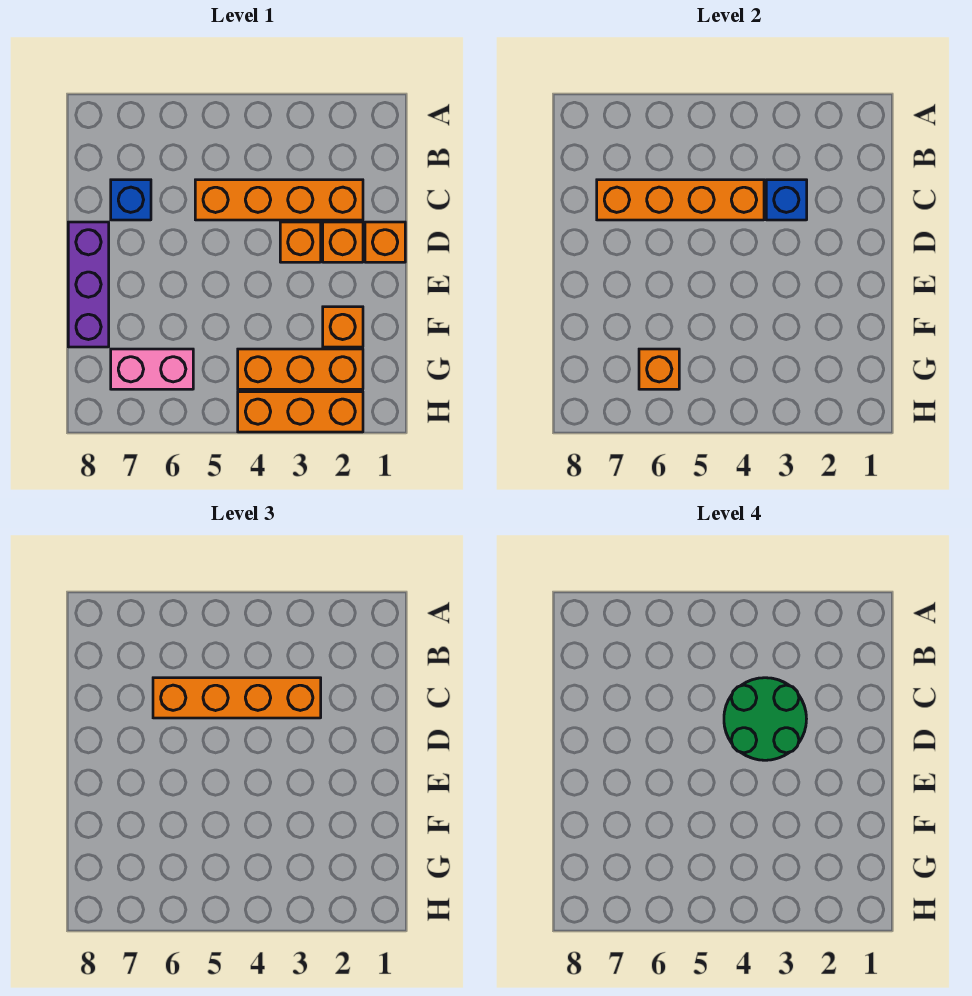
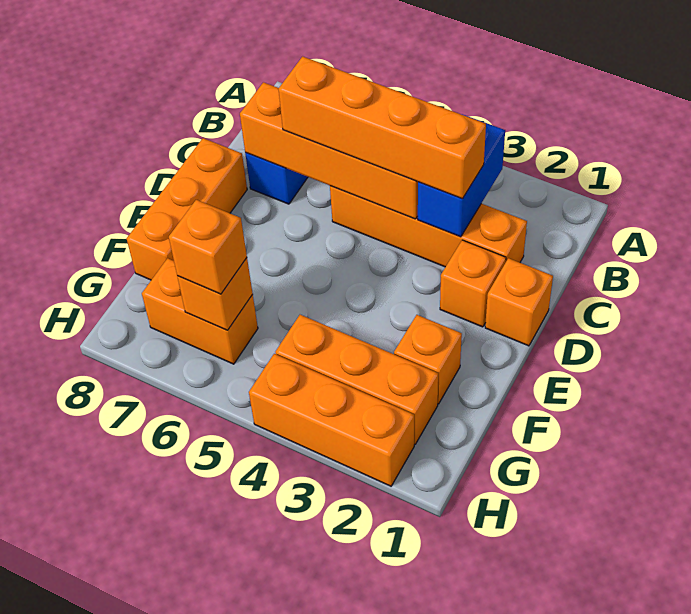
blue brick C3 level 2 -> blue brick B3:C3 level 2
green round brick C3:D4 level 4 -> none
orange brick D3 level 1 -> orange brick G6 level 3
purple brick D8:F8 level 1 -> orange brick D8:F8 level 1
pink brick G6:G7 level 1 -> orange brick G6:G7 level 1

